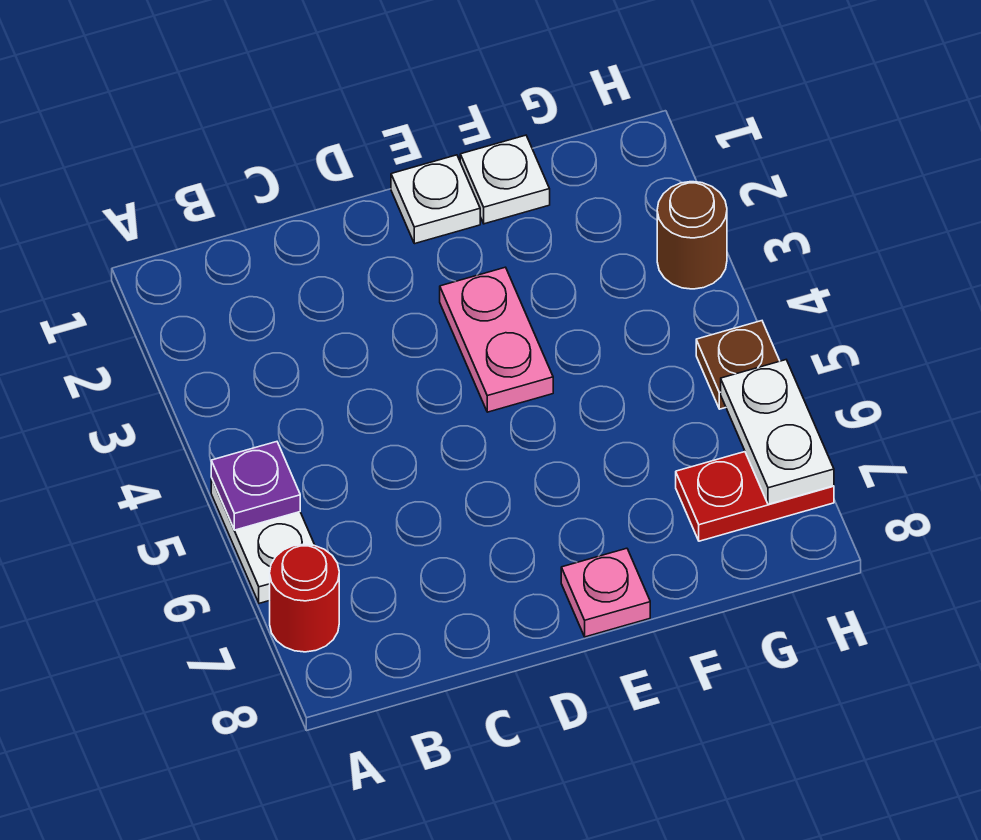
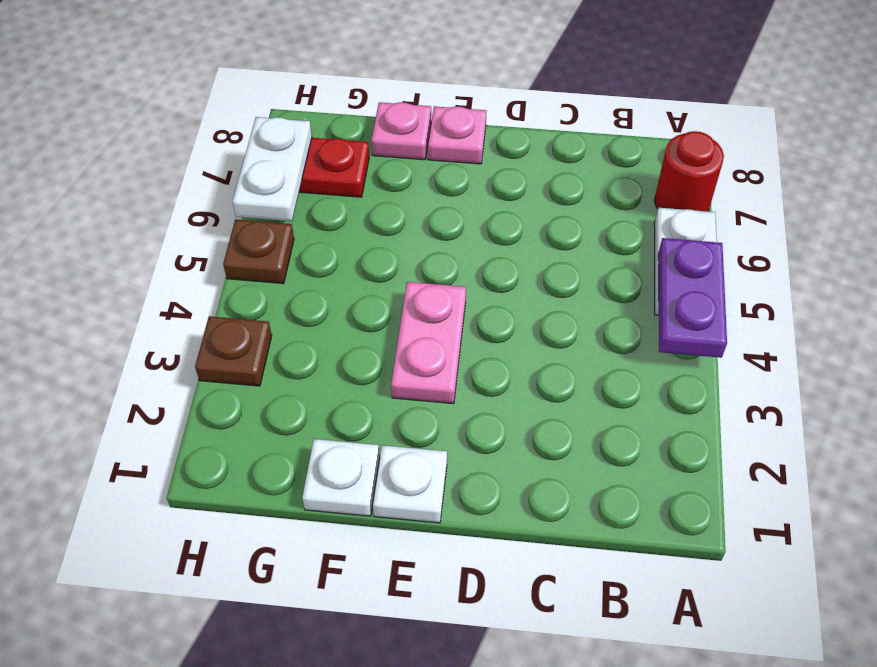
purple plate A5 level 2 -> purple plate A4:A5 level 2
none -> pink plate F8 level 1
brown round brick H3 level 1 -> brown plate H3 level 1

